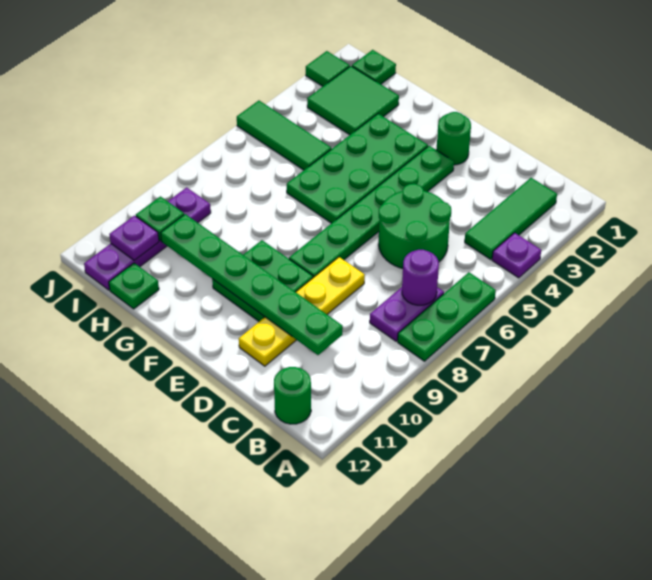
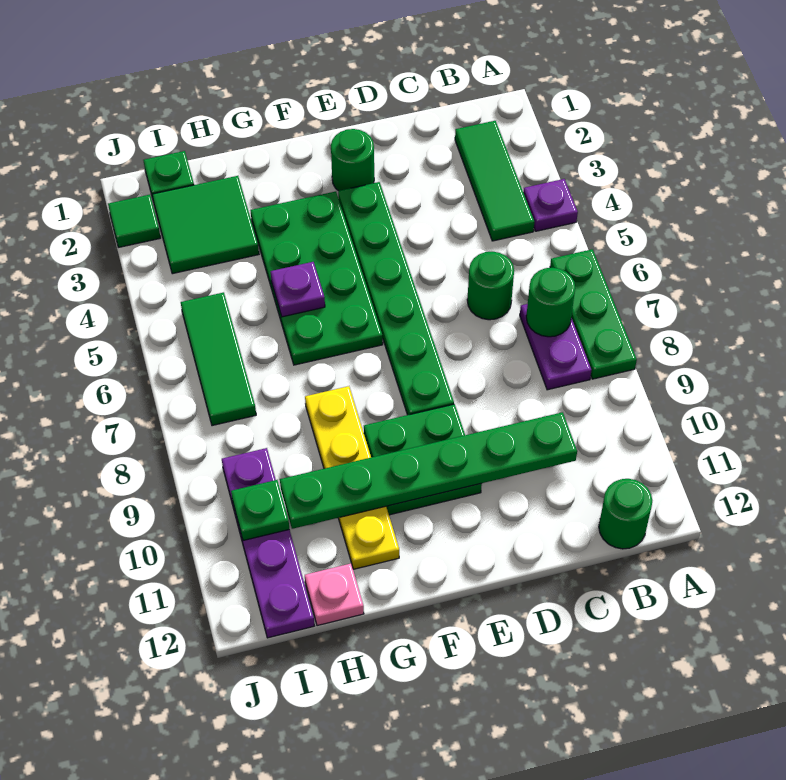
purple round brick B7 level 2 -> green round brick B7 level 2
green round brick C5:D6 level 1 -> green round brick C6 level 1
yellow plate D8:D11 level 1 -> yellow plate G8:G11 level 1
green tile H5:J5 level 1 -> green tile I5:I7 level 1
green plate H12 level 1 -> pink plate H12 level 1
purple plate I11 level 2 -> purple plate G5 level 2

